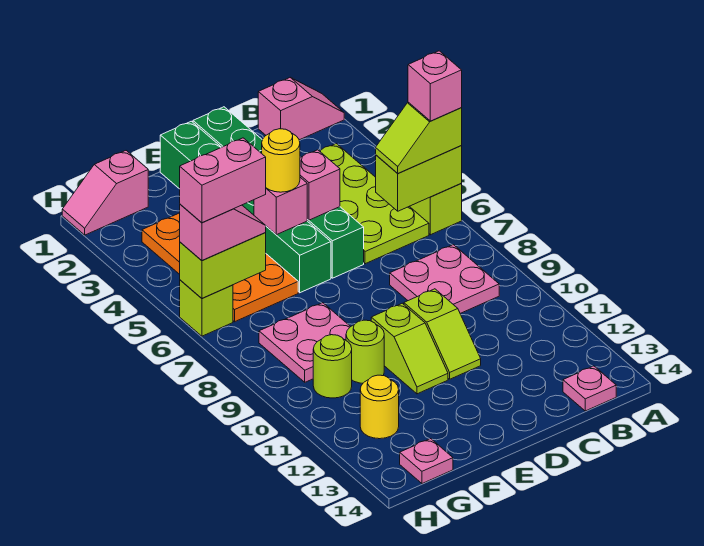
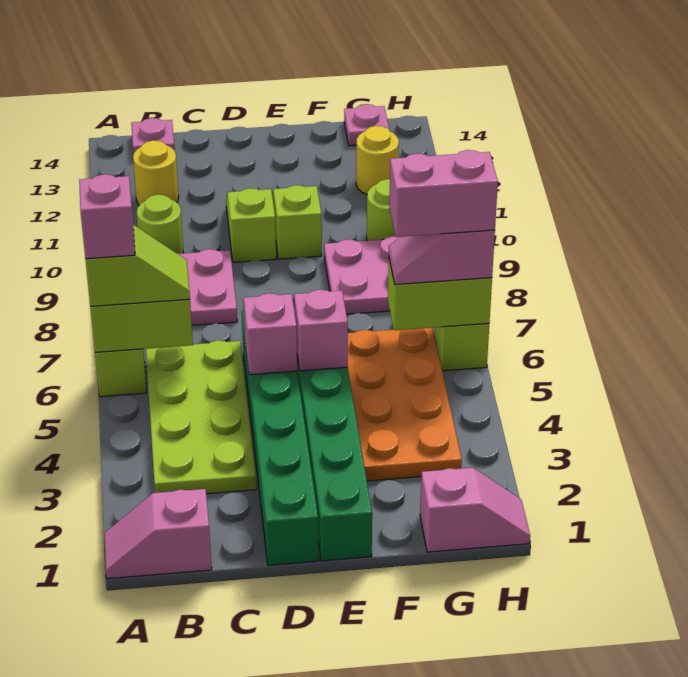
yellow round brick E5 level 3 -> yellow round brick B12 level 1
lime round brick F10 level 1 -> lime round brick B10 level 1

